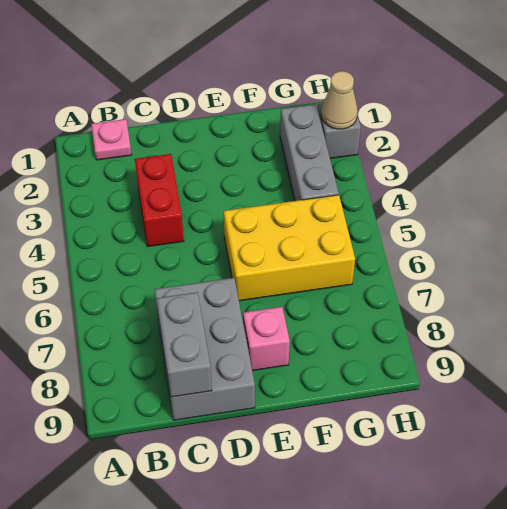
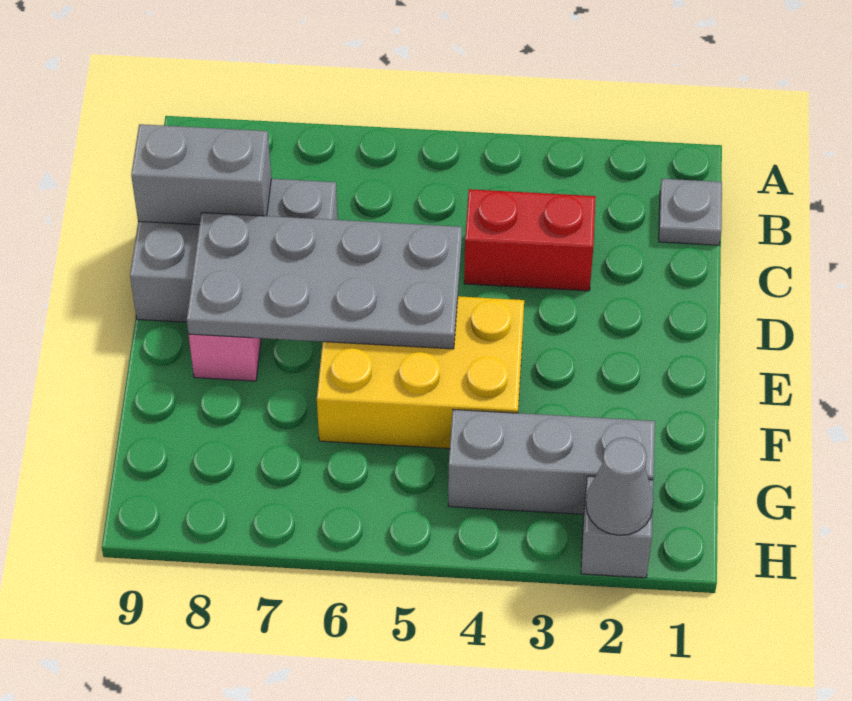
pink plate B1 level 1 -> grey plate B1 level 1
none -> grey plate D5:E8 level 2
yellow brick E5:G6 level 1 -> yellow brick E4:F6 level 1
tan cone H2 level 2 -> grey cone H2 level 2

